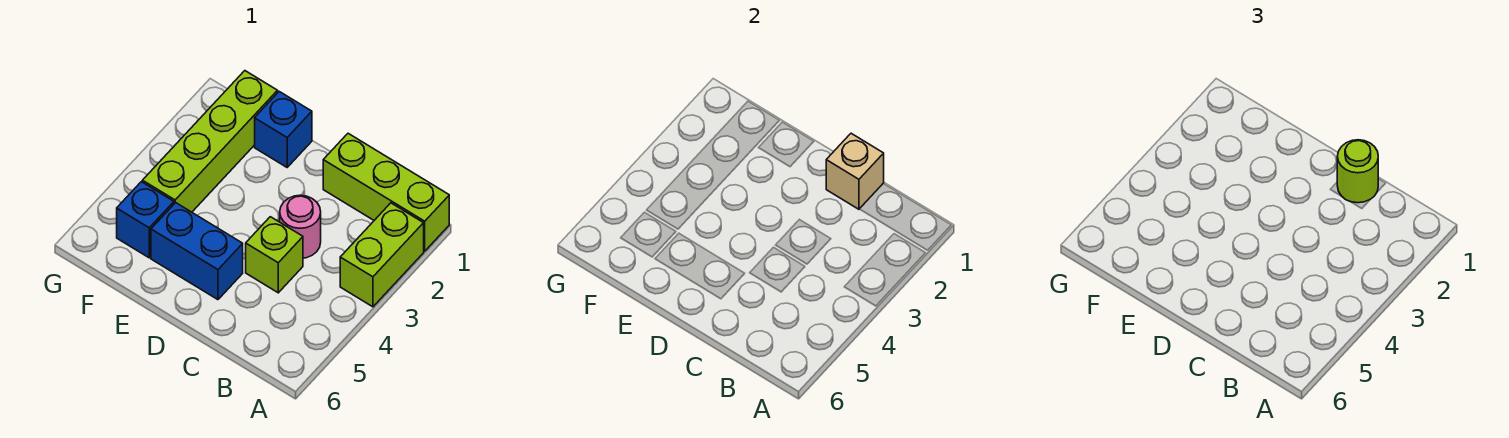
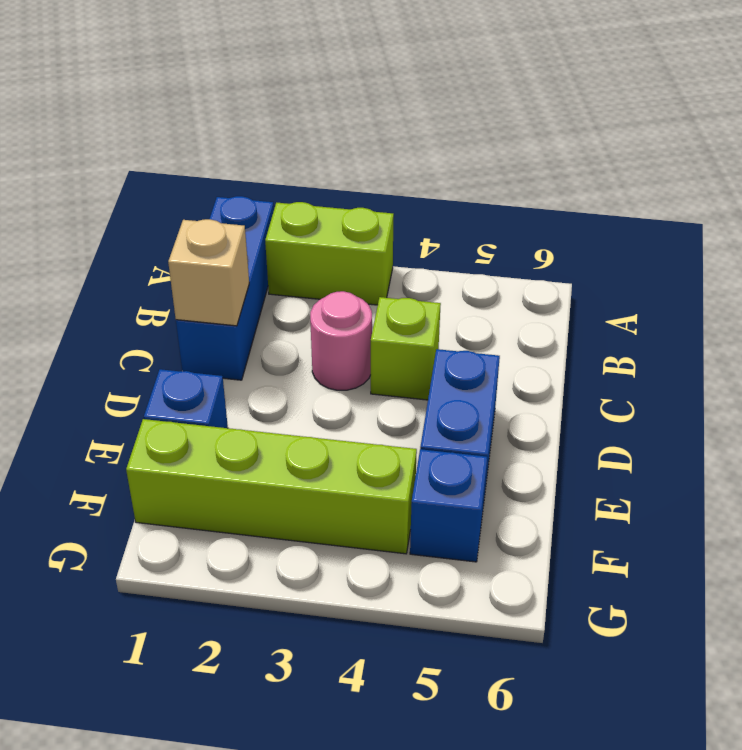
lime brick A1:C1 level 1 -> blue brick A1:C1 level 1
lime round brick C1 level 3 -> none

